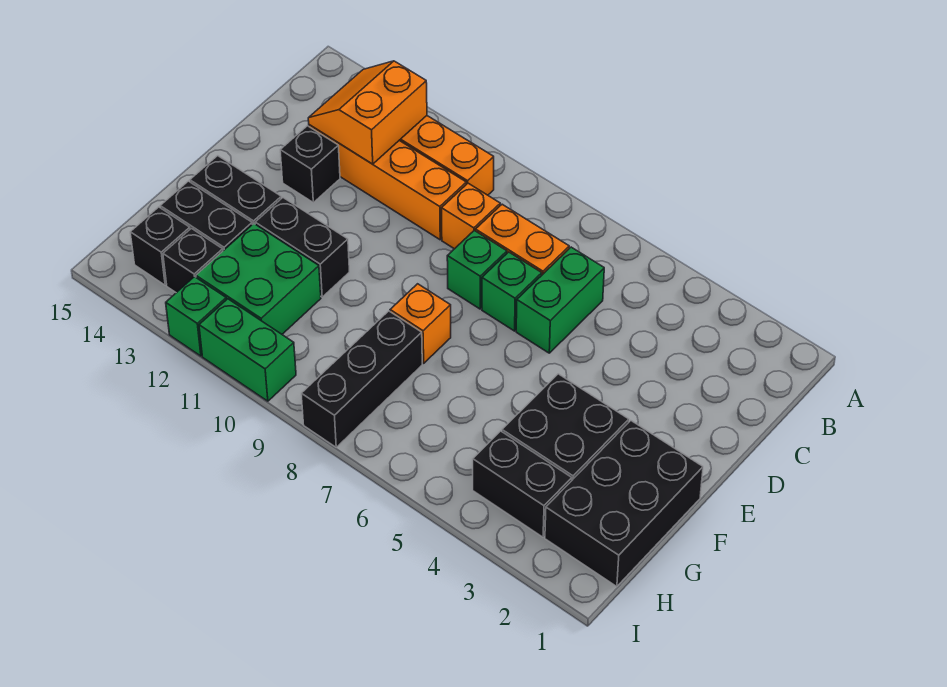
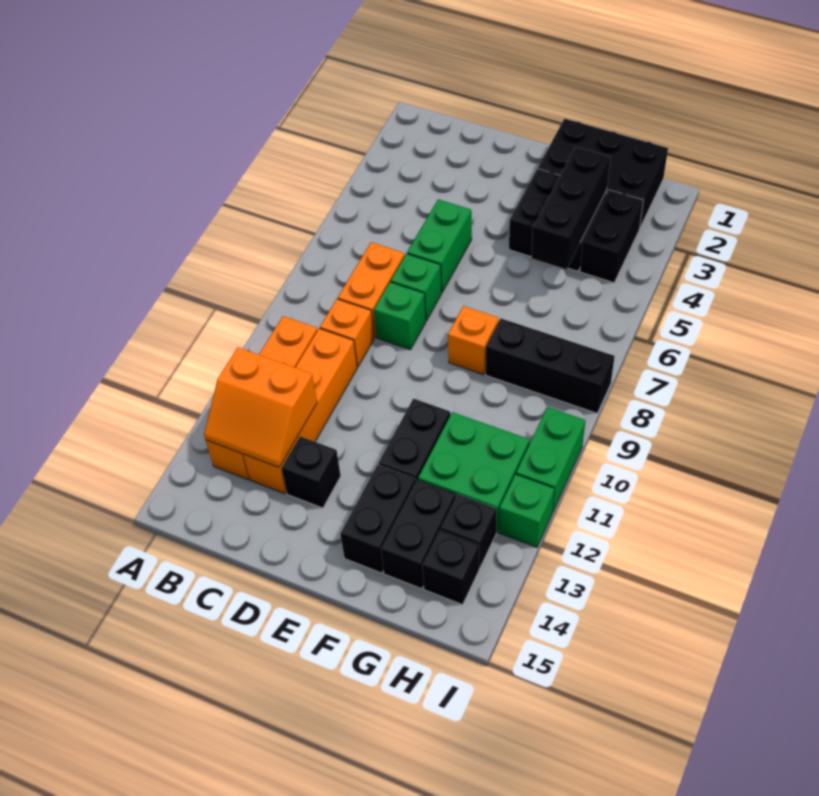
green brick C6:D6 level 1 -> green brick D5:D6 level 1
none -> black brick G3:G5 level 2

